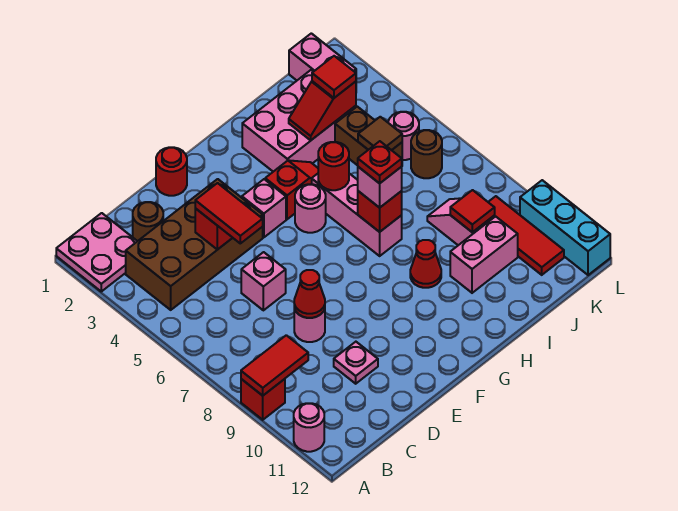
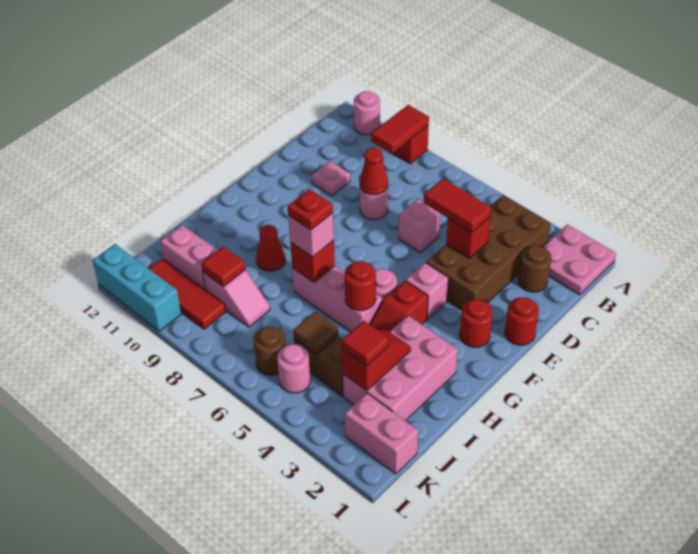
none -> red round brick F2 level 1
pink brick I10:J10 level 1 -> pink brick J10:J11 level 1

